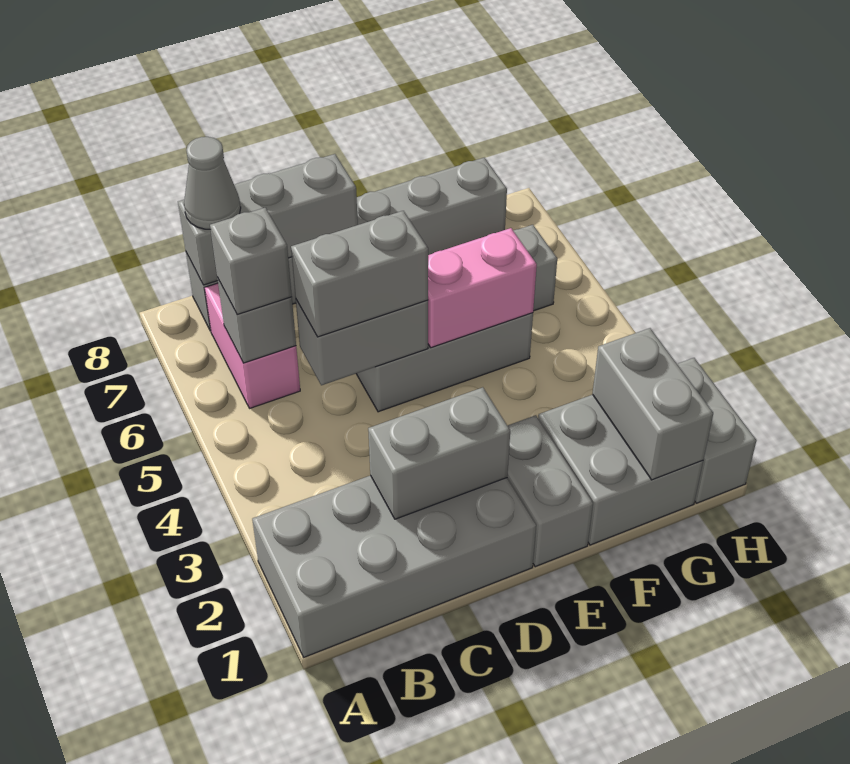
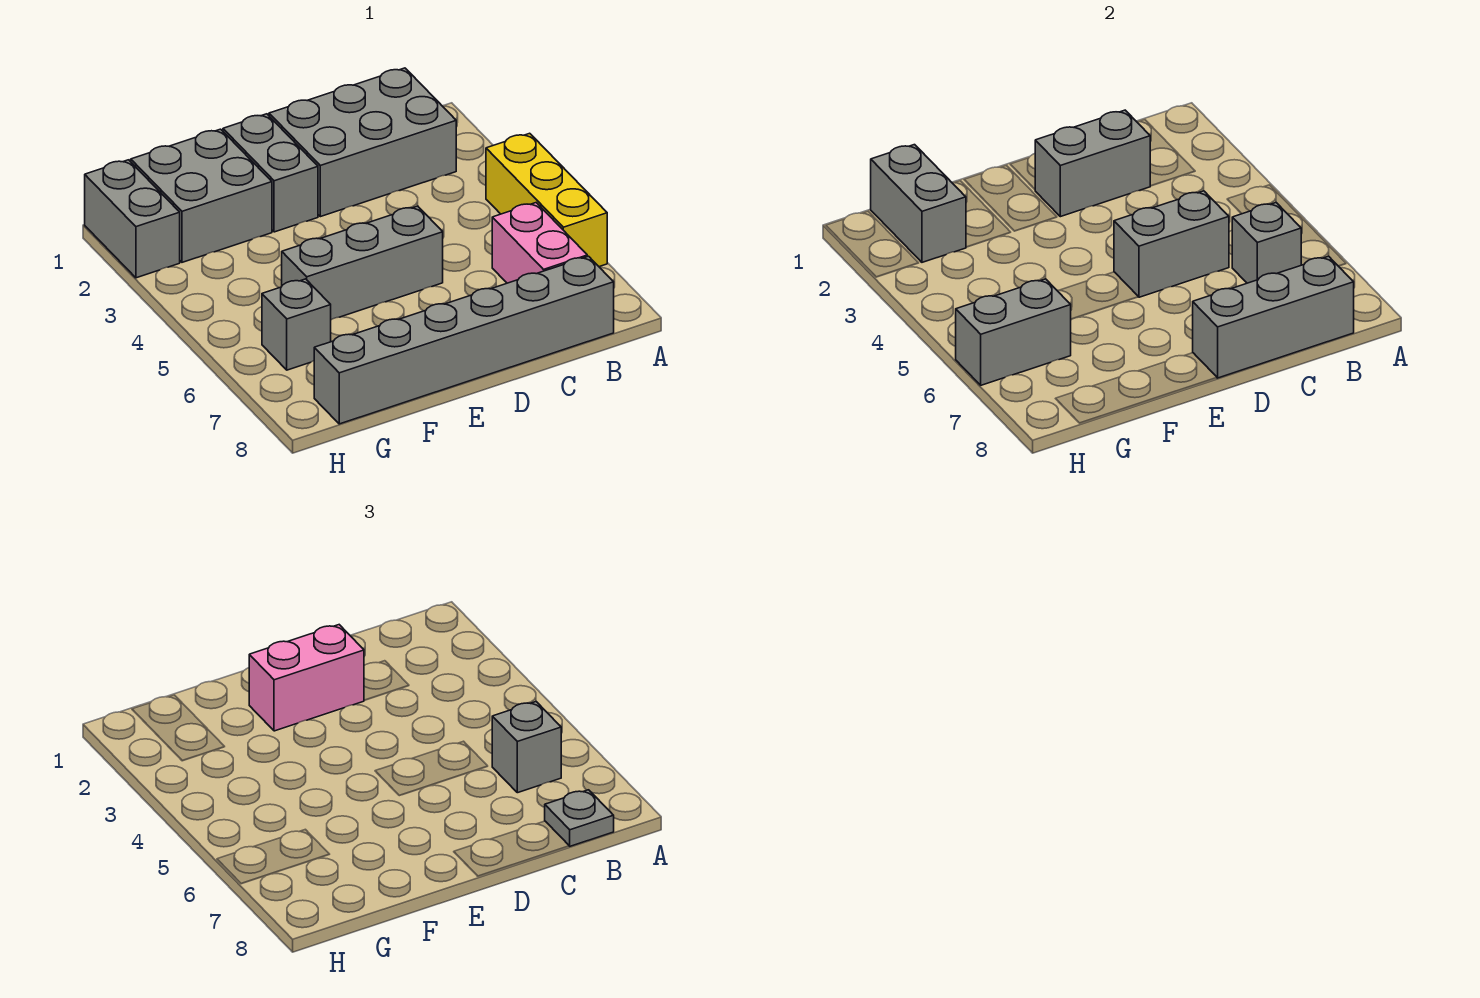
grey brick A1:D2 level 1 -> grey brick B1:D2 level 1
none -> yellow brick A4:A6 level 1
grey cone B8 level 3 -> grey plate B8 level 3
grey brick C5:D5 level 3 -> grey brick G6:H6 level 2
pink brick E5:F5 level 2 -> pink brick D2:E2 level 3

